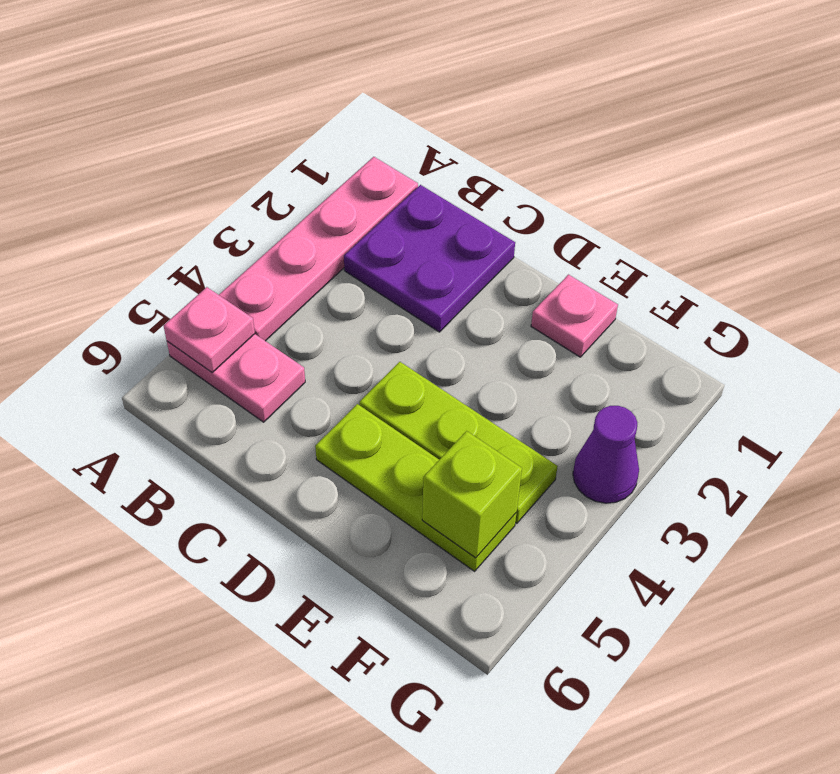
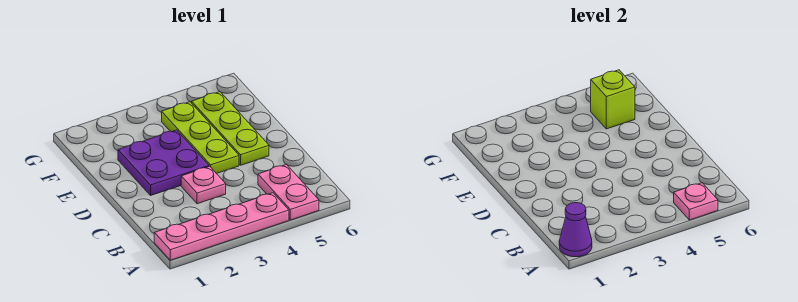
purple plate B1:C2 level 1 -> purple plate D2:E3 level 1
pink plate E1 level 1 -> pink plate C3 level 1
purple cone G3 level 1 -> purple cone A1 level 2

